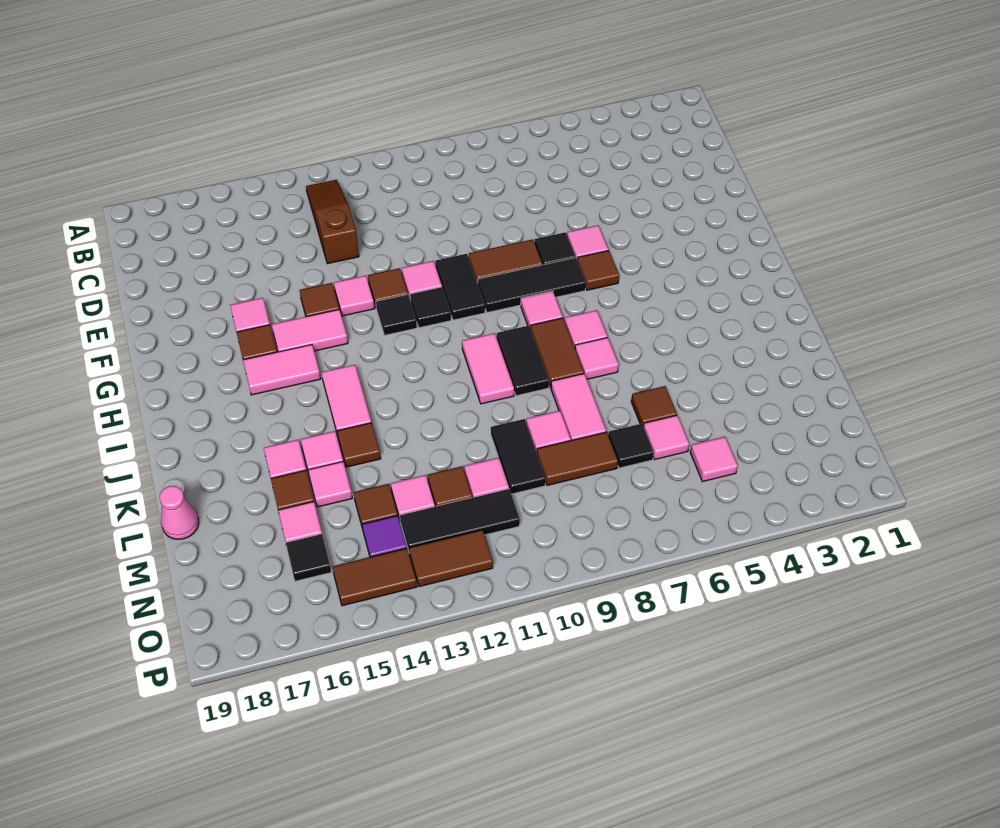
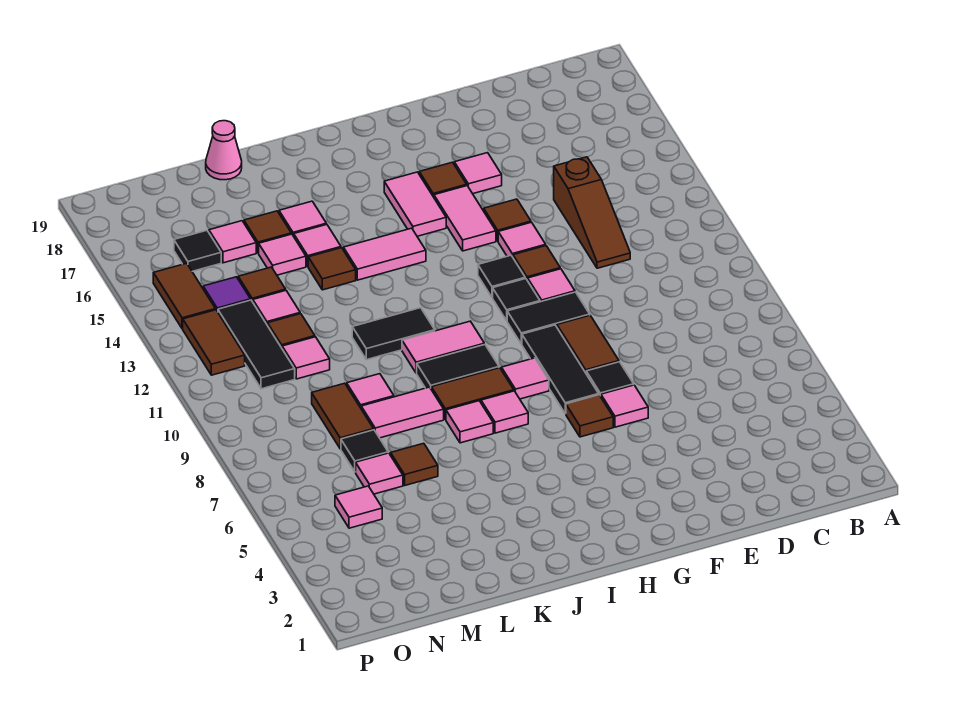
brown slope B13:D13 level 1 top D -> brown slope D12:D14 level 1 top 14
black tile L10:M10 level 1 -> black tile J11:K11 level 1

